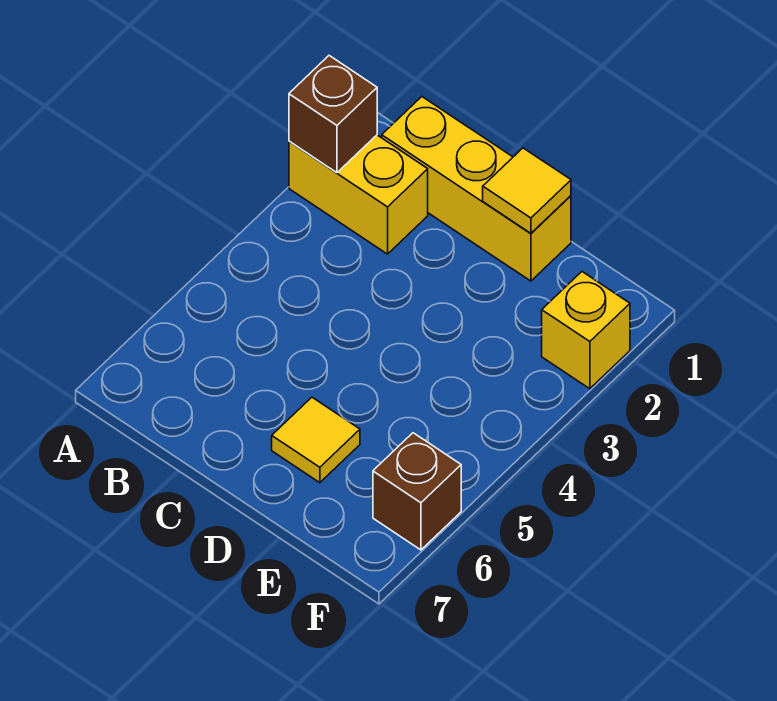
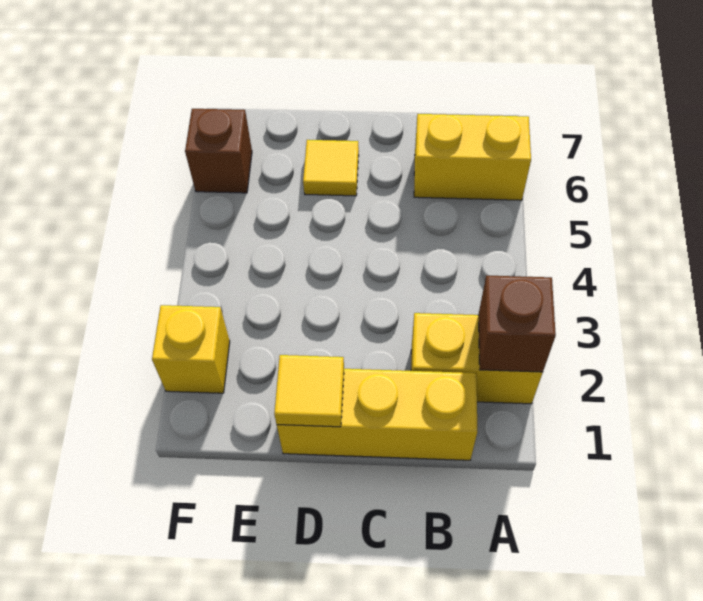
none -> yellow brick A6:B6 level 1

